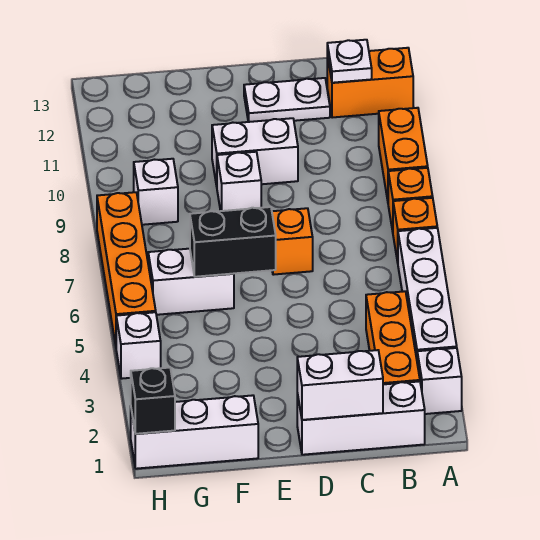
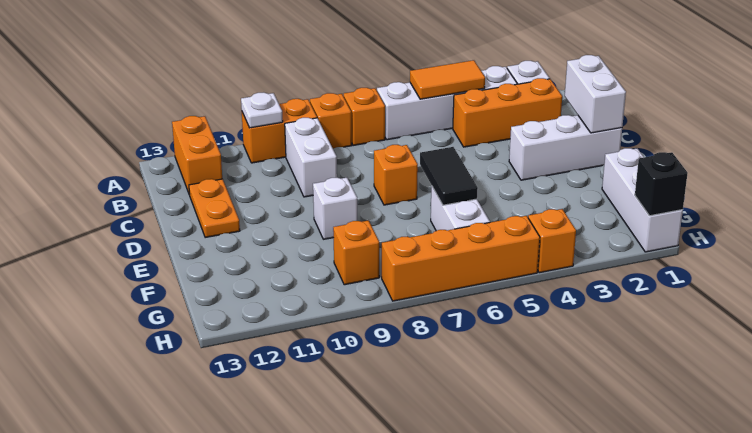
none -> orange tile A4:A5 level 2
white brick B1:D1 level 1 -> white brick D1:D3 level 1
white plate B12 level 2 -> white plate A10 level 2
white plate C12:D12 level 1 -> orange plate C12:D12 level 1
white brick D10:E10 level 1 -> white brick B9:C9 level 1
black brick E6:F6 level 2 -> black tile E6:F6 level 2
white brick G9 level 1 -> orange brick G9 level 1
white brick H4 level 1 -> orange brick H4 level 1

